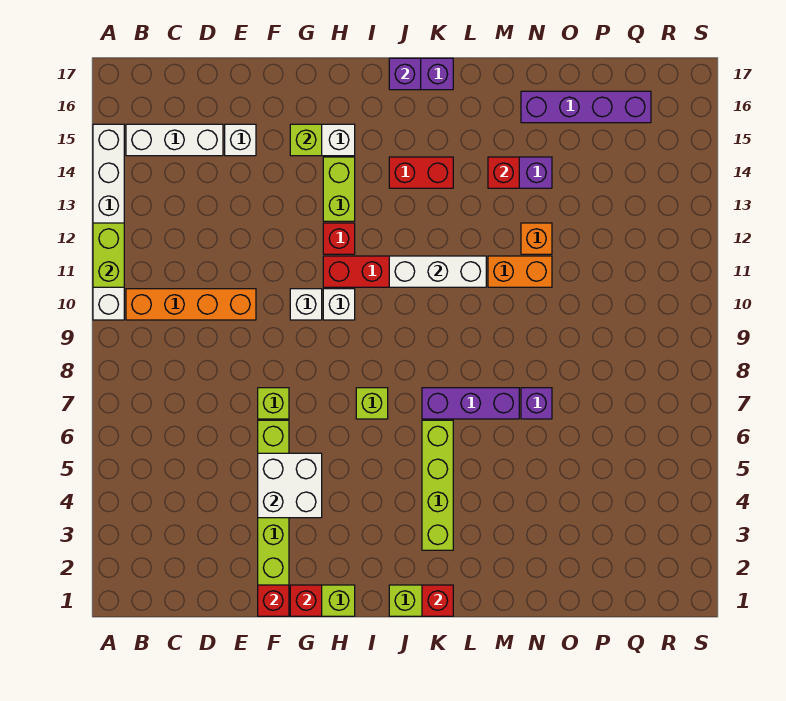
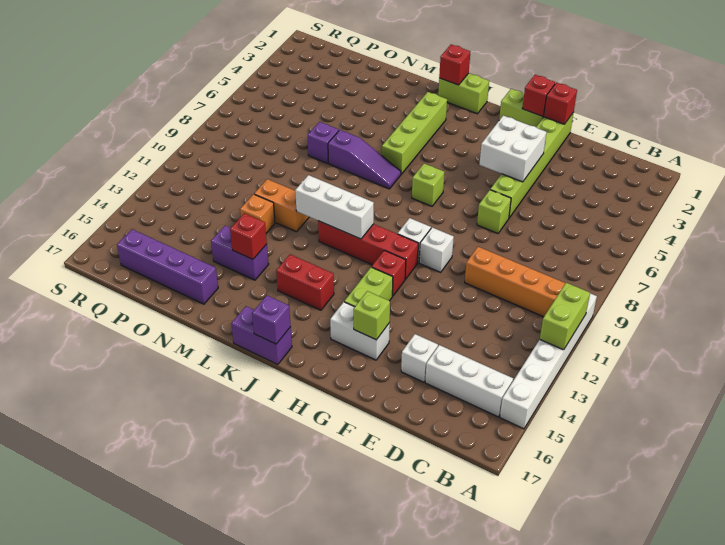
purple brick K7:M7 level 1 -> purple slope K7:M7 level 1 top M

